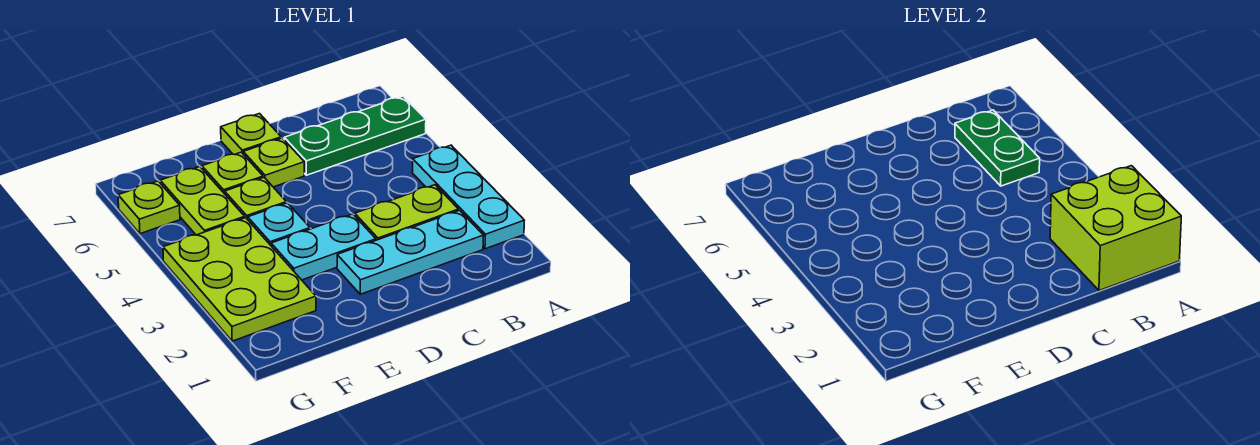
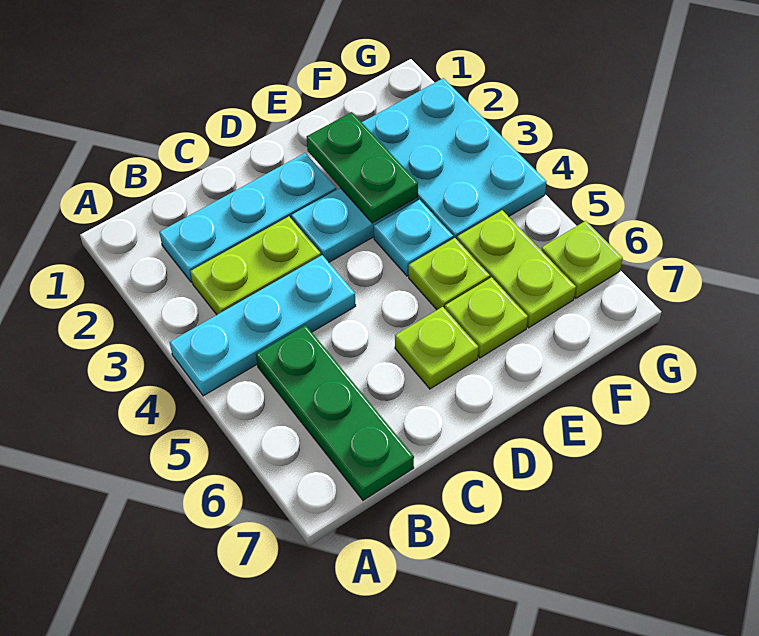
lime brick A1:B2 level 2 -> none
cyan plate A2:A4 level 1 -> cyan plate A4:C4 level 1
green plate A6:C6 level 1 -> green plate B5:B7 level 1
green plate B5:B6 level 2 -> green plate E2:E3 level 2
lime plate D7 level 1 -> none
lime plate F2:G4 level 1 -> cyan plate F2:G4 level 1

